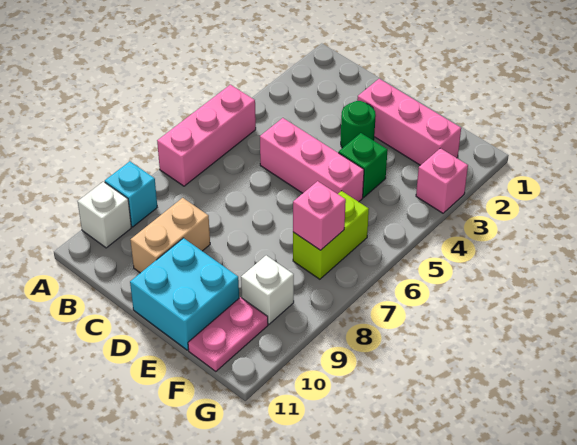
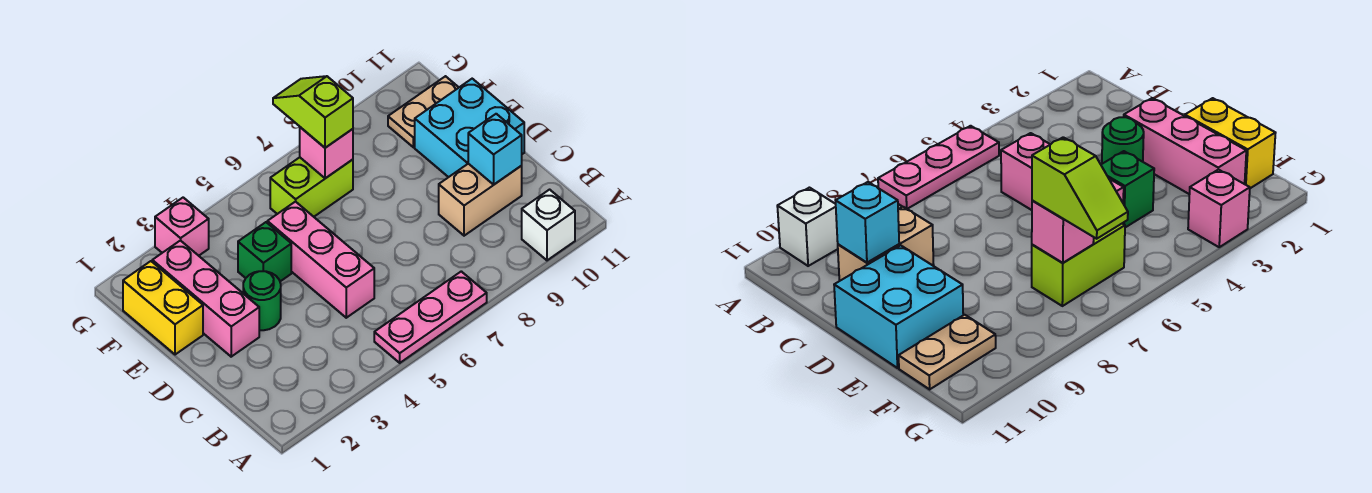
pink brick A5:A7 level 1 -> pink plate A5:A7 level 1
cyan brick A9 level 1 -> cyan brick C10 level 2
none -> yellow brick E1:F1 level 1
none -> lime slope F7:G7 level 3 top F
white brick F9 level 1 -> none
pink plate F10:F11 level 1 -> tan plate F10:F11 level 1

